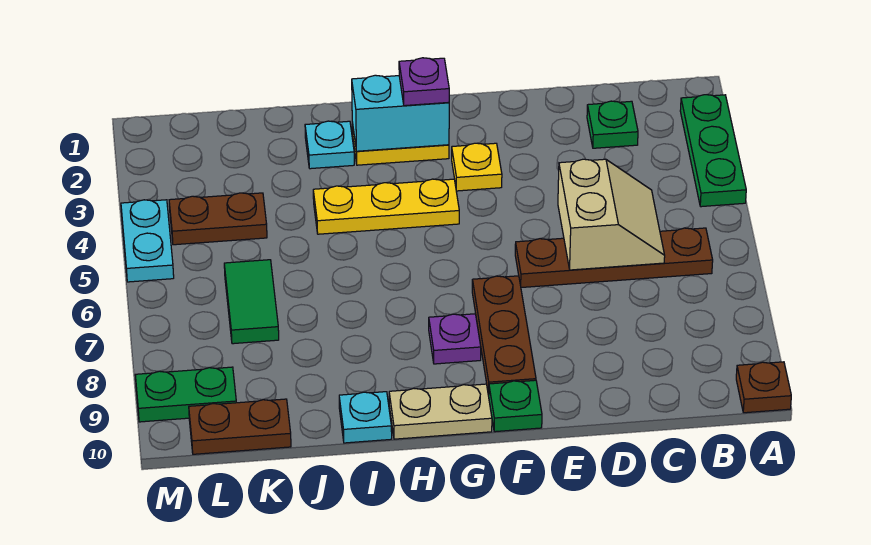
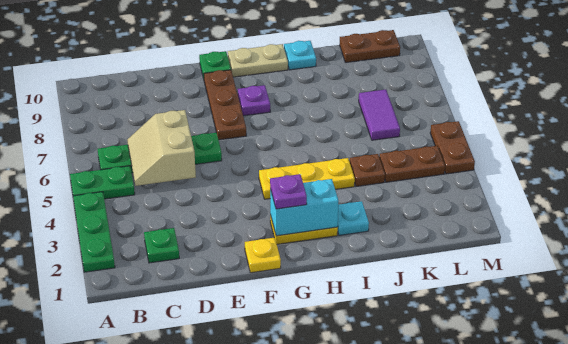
brown plate A10 level 1 -> brown plate J4 level 1
brown plate B6:E6 level 1 -> green plate B6:E6 level 1
yellow plate F3 level 1 -> yellow plate F1 level 1
green tile K6:K7 level 1 -> purple tile K6:K7 level 1
green plate L9:M9 level 1 -> green plate A5:B5 level 1
cyan plate M4:M5 level 1 -> brown plate M4:M5 level 1

